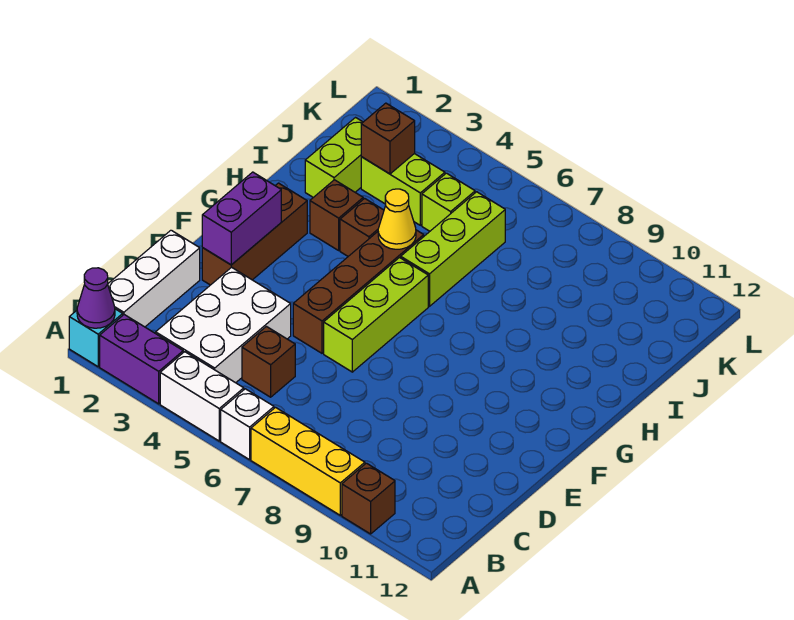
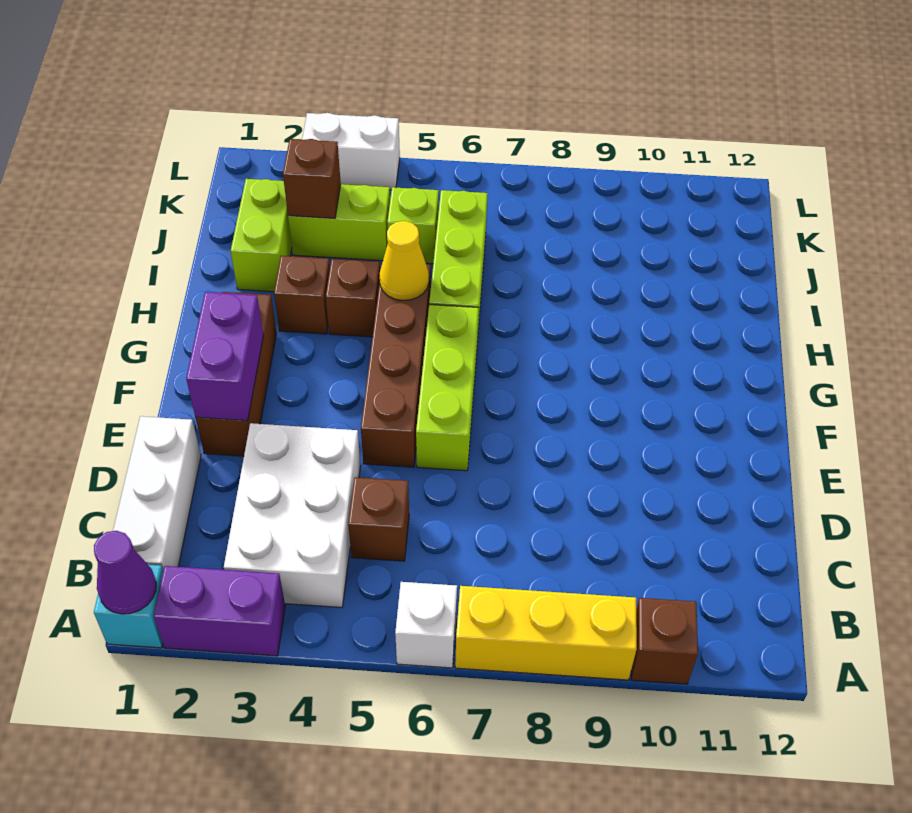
white brick A4:A5 level 1 -> white brick L3:L4 level 1

